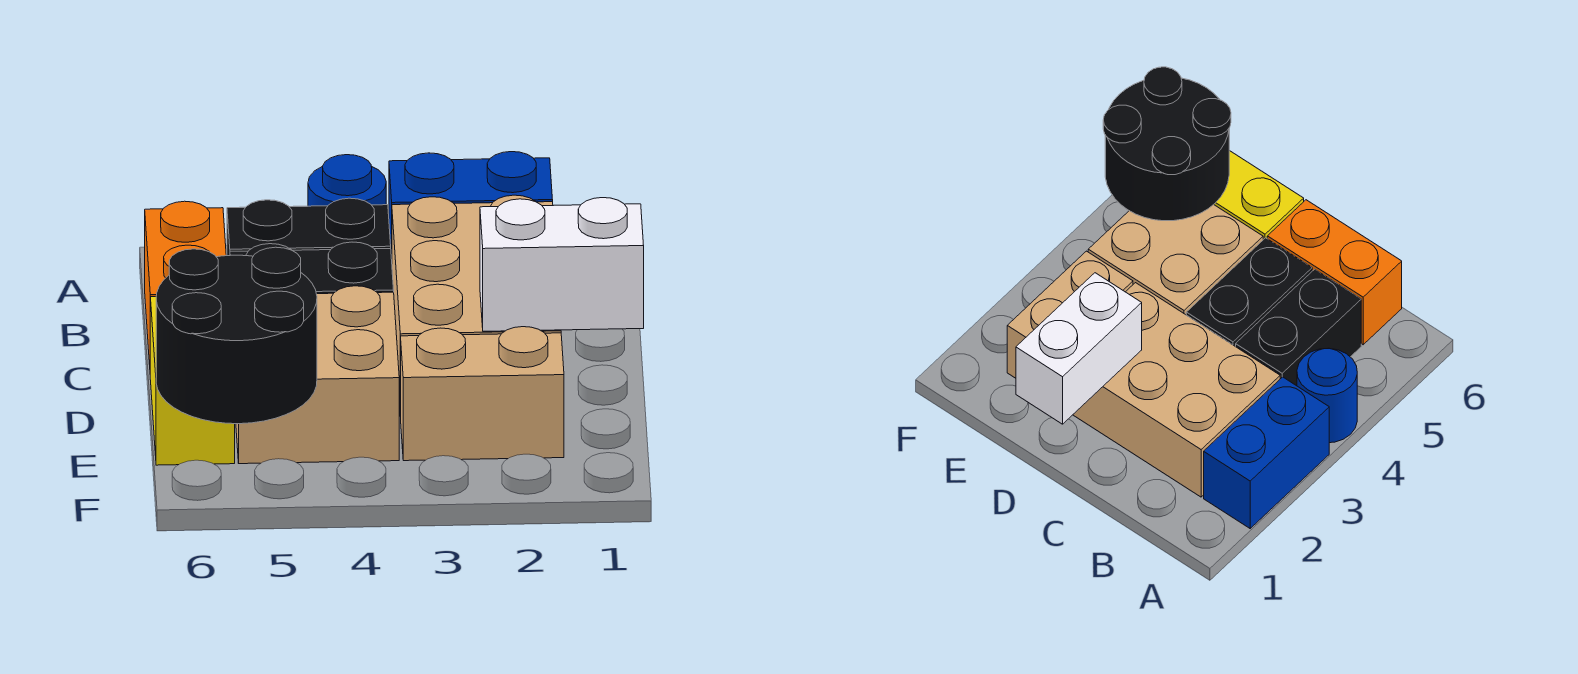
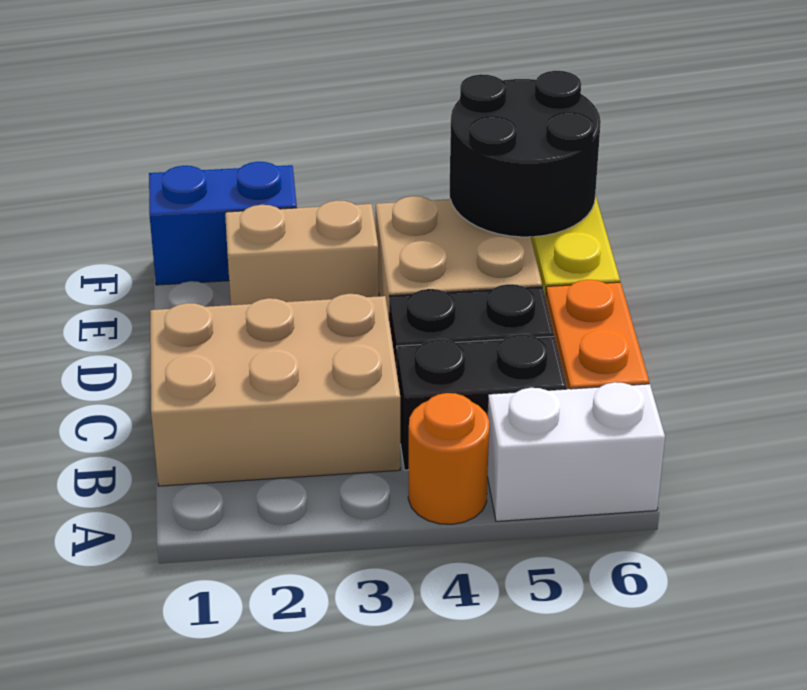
blue brick A2:A3 level 1 -> blue brick F1:F2 level 1
blue round brick A4 level 1 -> orange round brick A4 level 1
tan brick B2:D3 level 1 -> tan brick B1:C3 level 1
white brick D1:D2 level 2 -> white brick A5:A6 level 1

